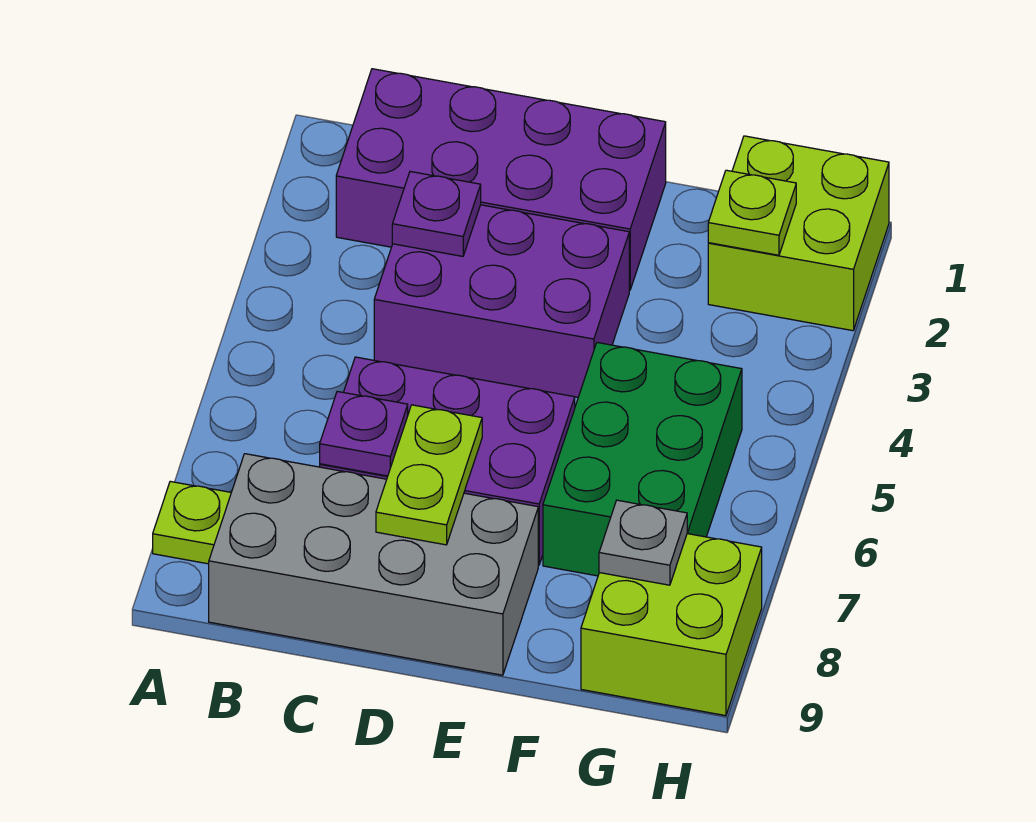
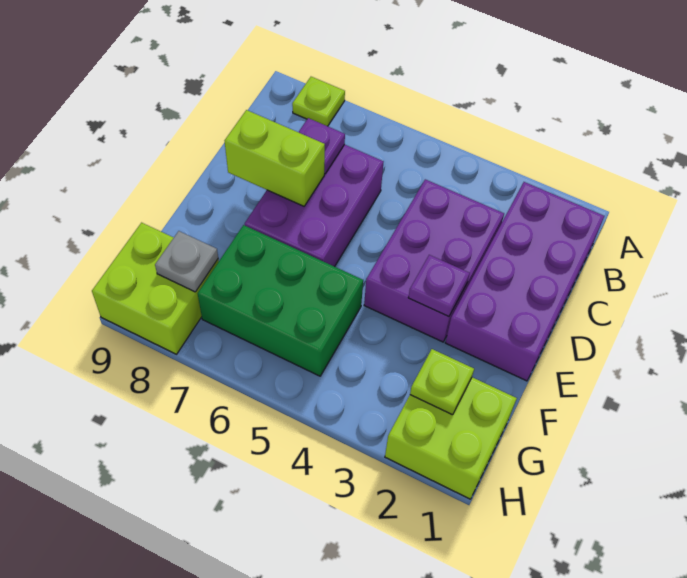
grey brick B8:E9 level 1 -> none
purple plate C3 level 2 -> purple plate E3 level 2
lime plate D7:D8 level 2 -> lime brick D7:D8 level 2

